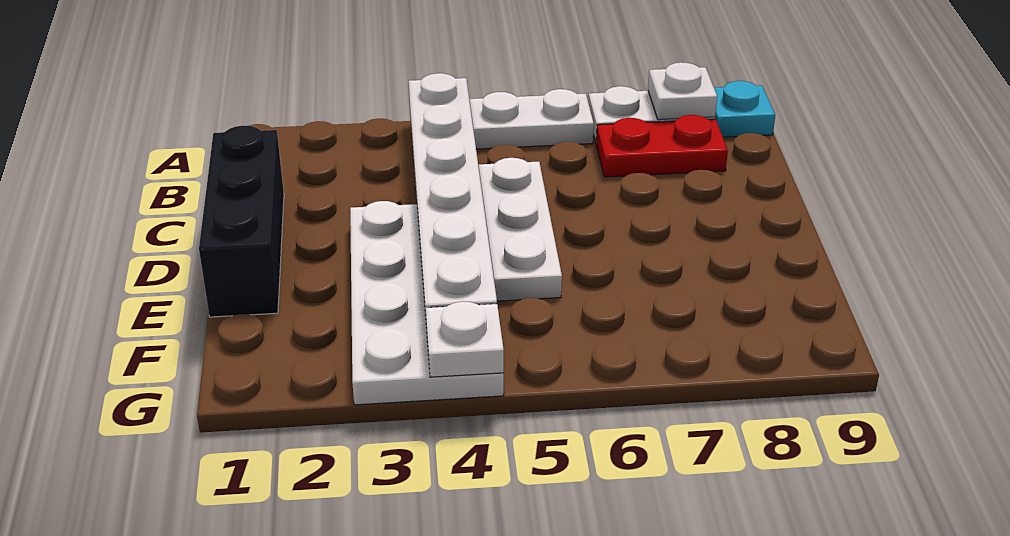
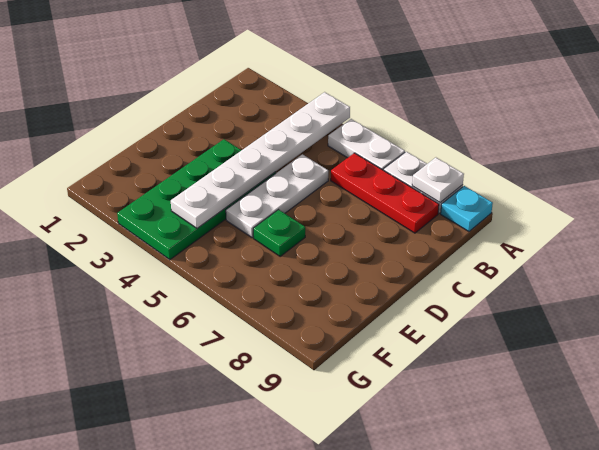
red plate B7:B8 level 1 -> red plate B6:B8 level 1
black brick C1:E1 level 1 -> none
white plate D3:G4 level 1 -> green plate D3:G4 level 1
none -> green plate E6 level 1
white plate G4 level 2 -> none

